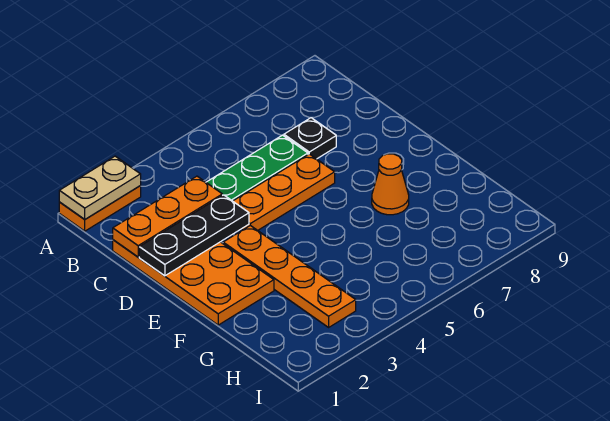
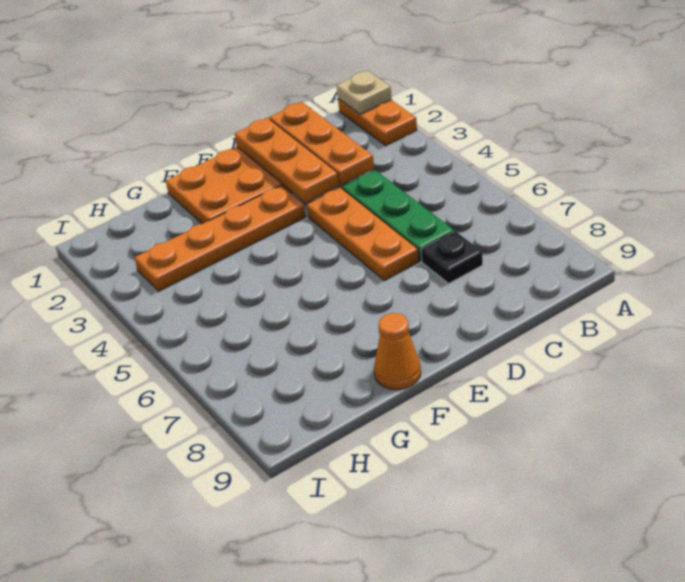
tan plate A1:A2 level 2 -> tan plate A1 level 2
black plate D1:D3 level 2 -> orange plate D1:D3 level 2
orange cone F7 level 1 -> orange cone F9 level 1

